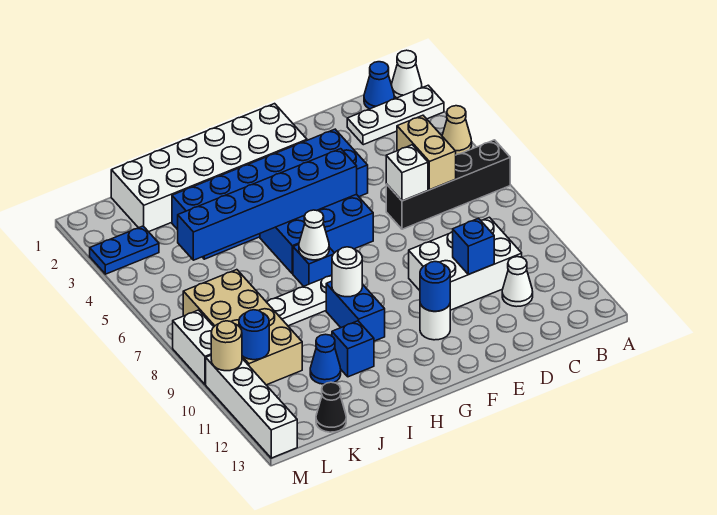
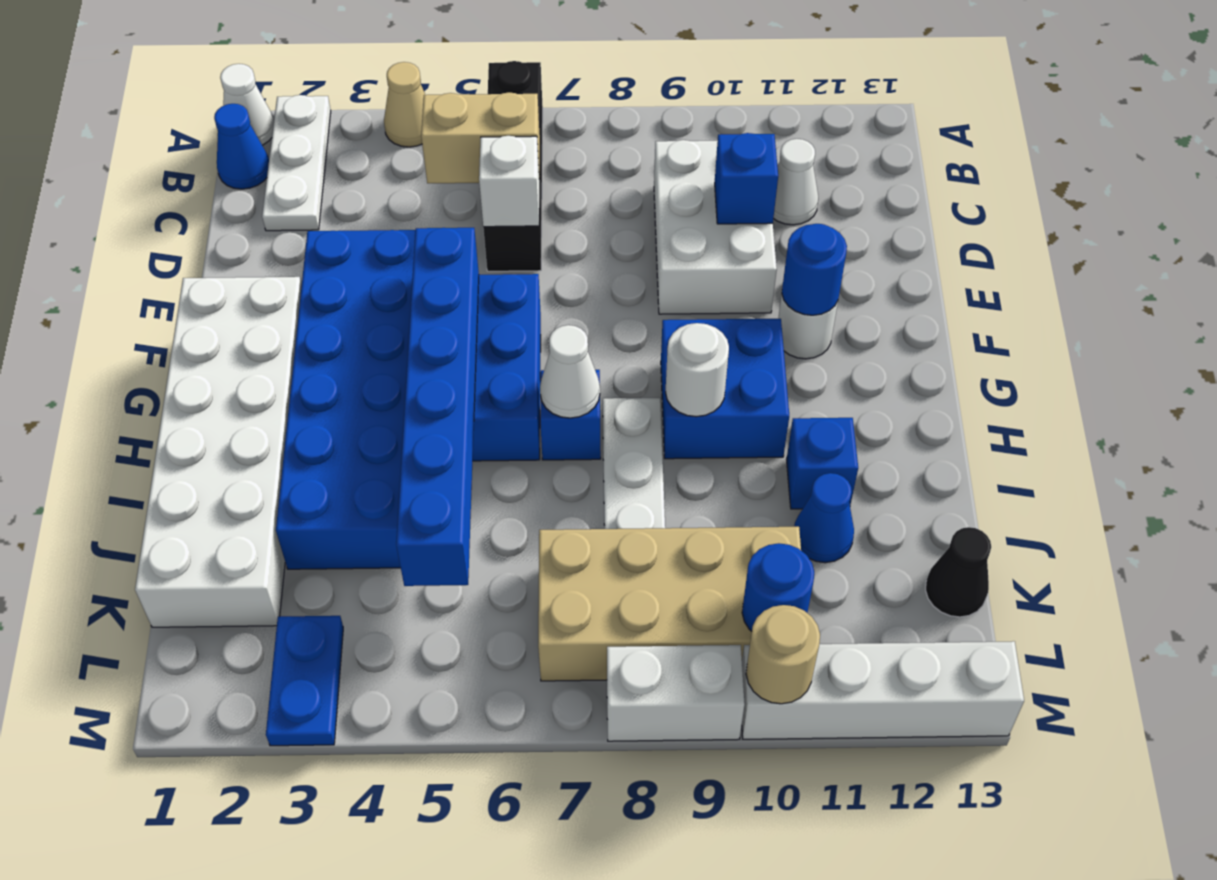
blue brick H9:H10 level 1 -> blue brick G9:H10 level 1

